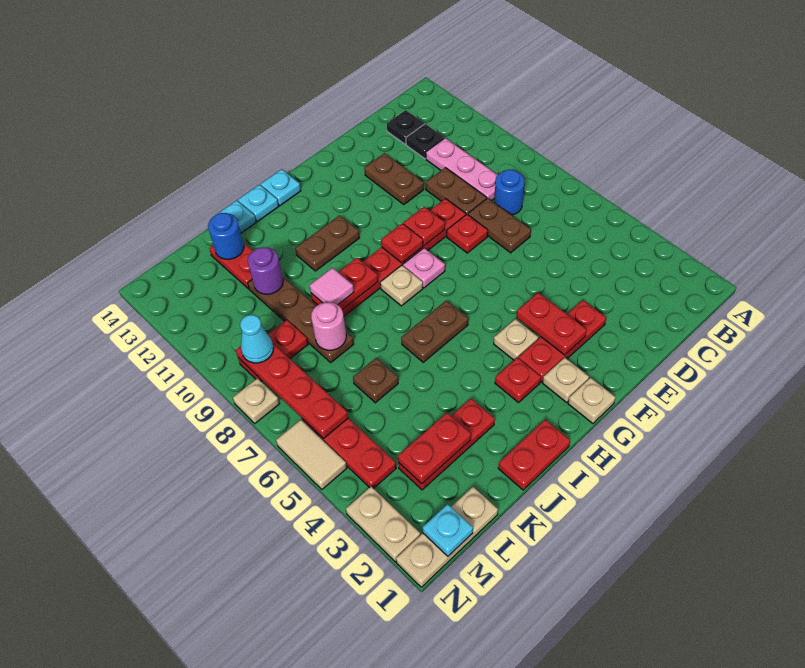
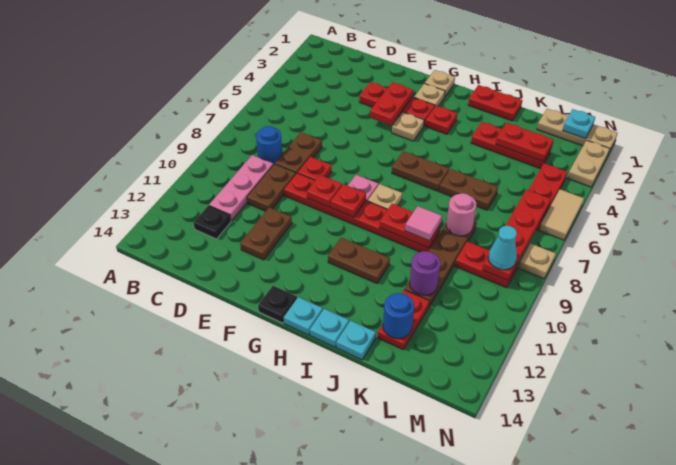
black plate C13 level 1 -> black plate G14 level 1
brown plate K6 level 1 -> brown plate J6:K6 level 1

